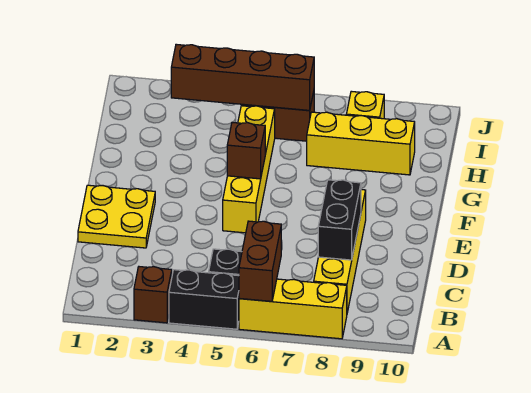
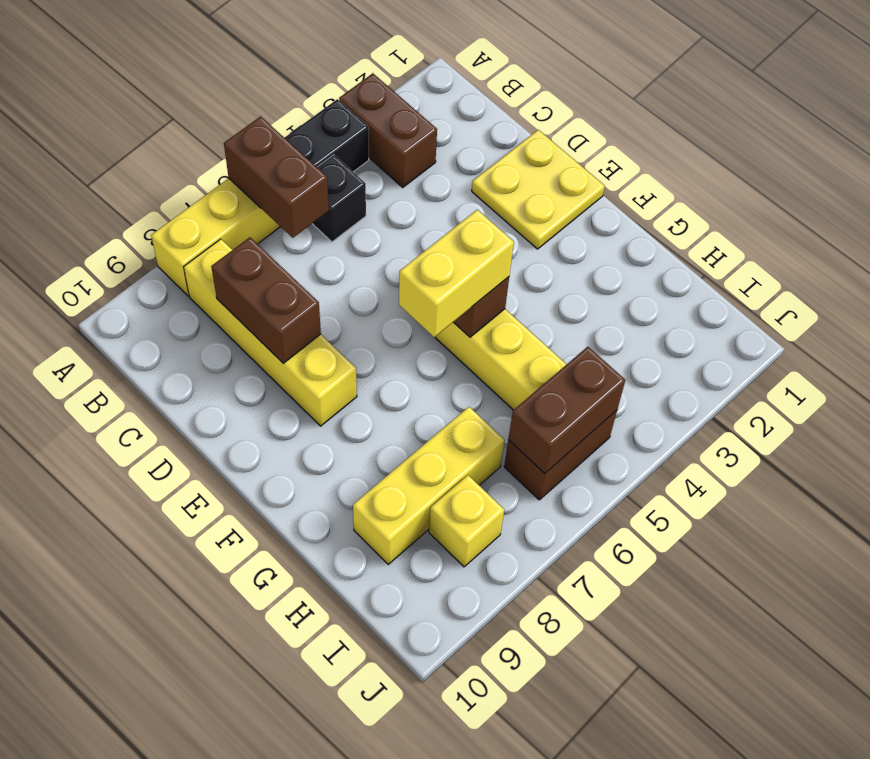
brown brick A3 level 1 -> brown brick A3:B3 level 1
black brick C8:D8 level 2 -> brown brick C8:D8 level 2
none -> yellow brick F5:F6 level 3
brown brick I3:I6 level 2 -> brown brick I5:I6 level 2

